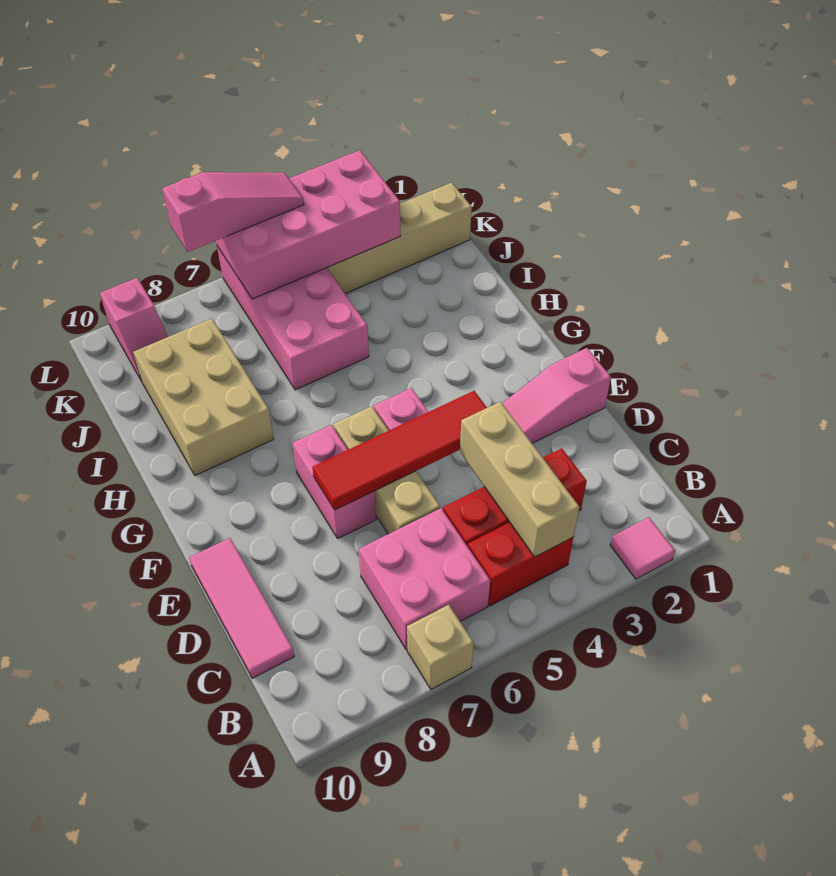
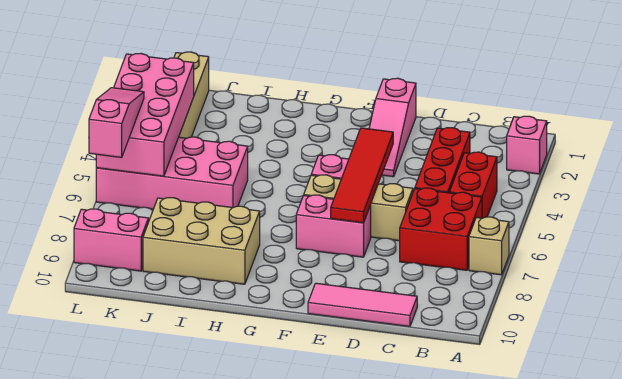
pink tile A2 level 1 -> pink brick A2 level 1
tan brick B4:D4 level 2 -> none
pink brick B6:C7 level 1 -> red brick B6:C7 level 1
pink slope K9:L9 level 1 top L -> pink brick K9:L9 level 1

